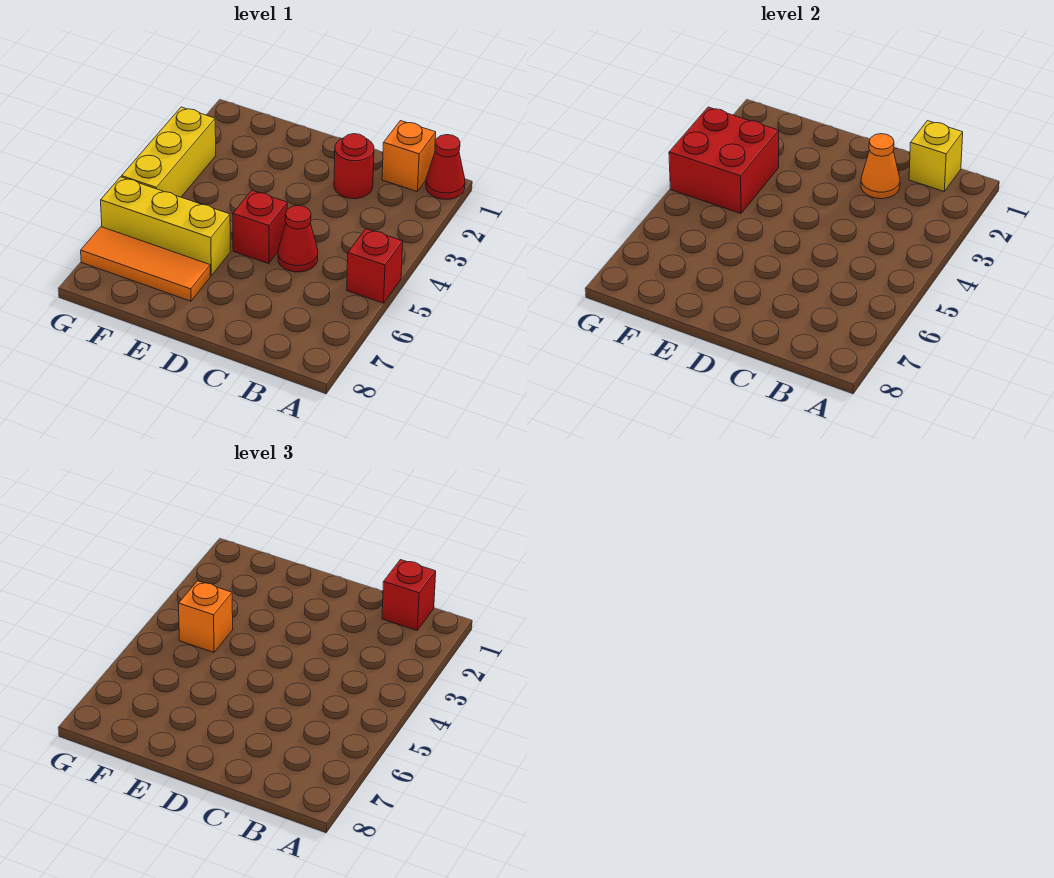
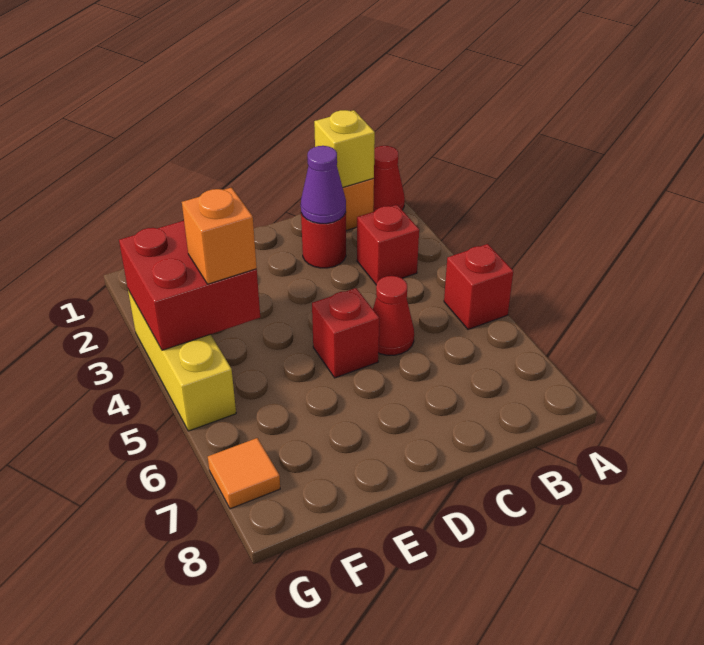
red brick B1 level 3 -> red brick B3 level 1
orange cone C2 level 2 -> purple cone C2 level 2
yellow brick E6:G6 level 1 -> none
orange tile E7:G7 level 1 -> orange tile G7 level 1

